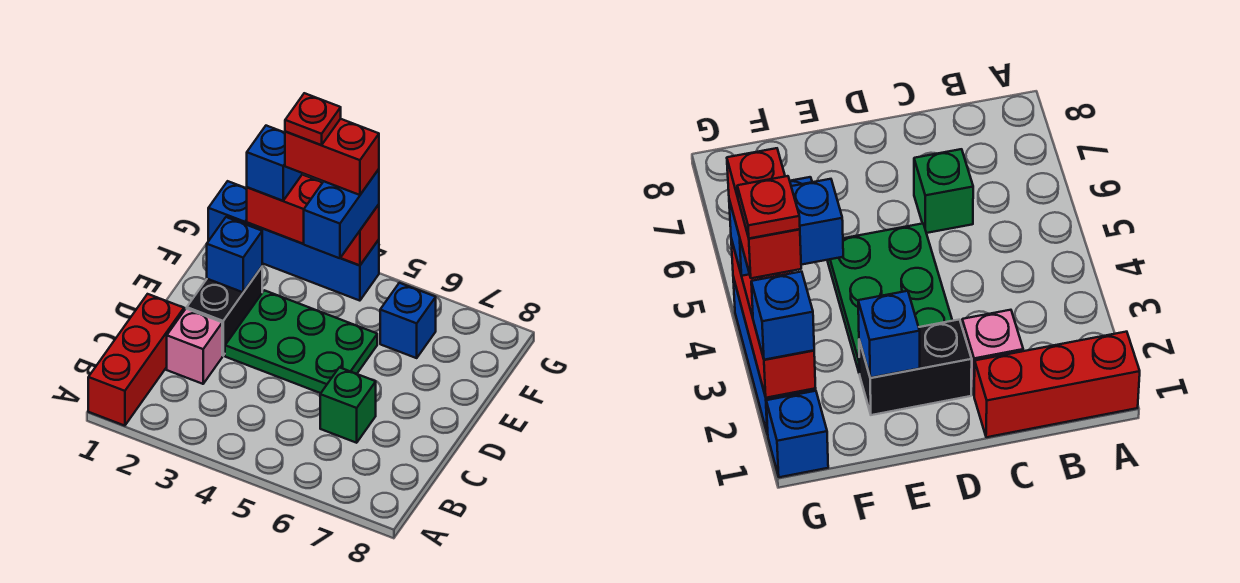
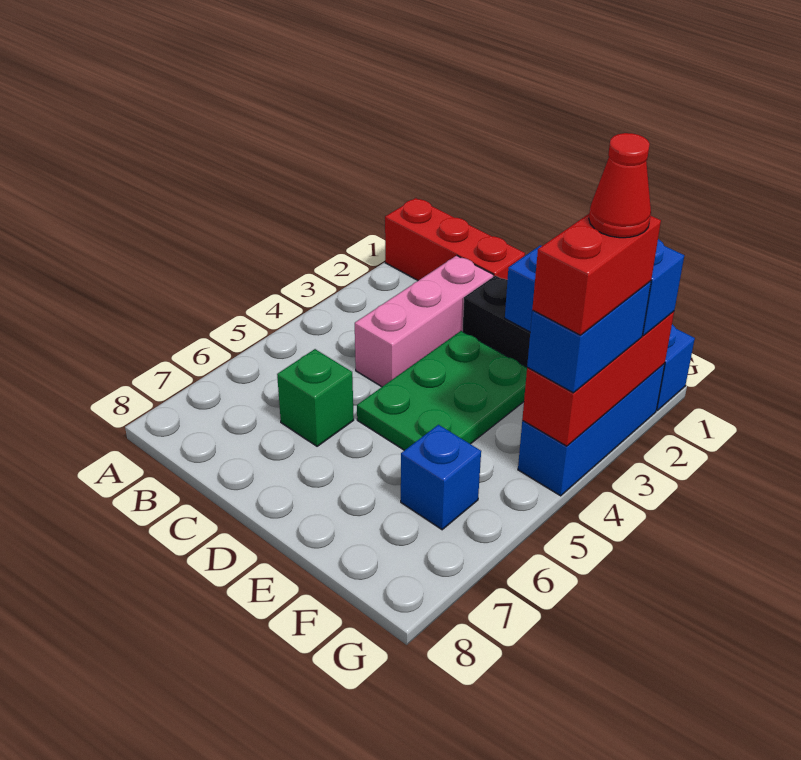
pink brick C2 level 1 -> pink brick C2:C4 level 1
blue brick F4:G4 level 3 -> blue brick G3:G4 level 3
red plate G3 level 5 -> red cone G3 level 5

